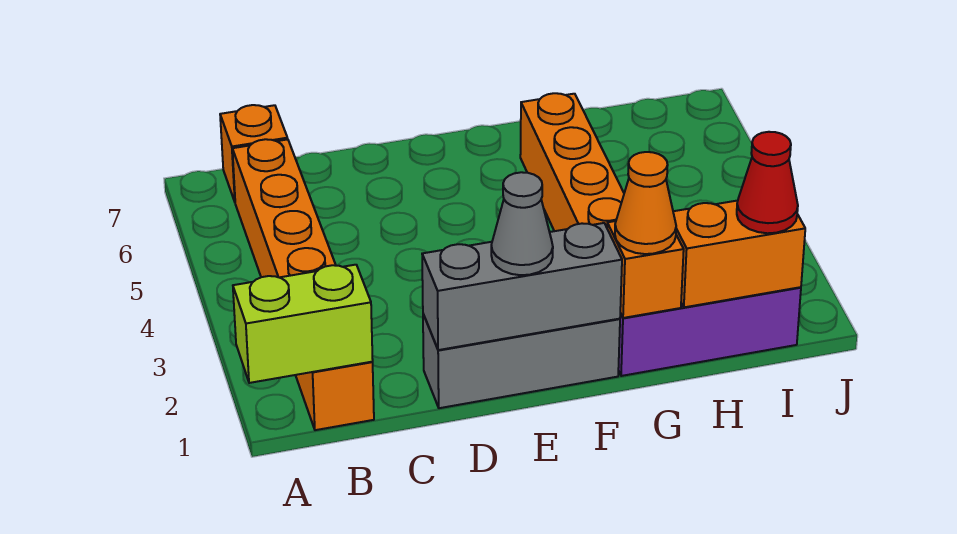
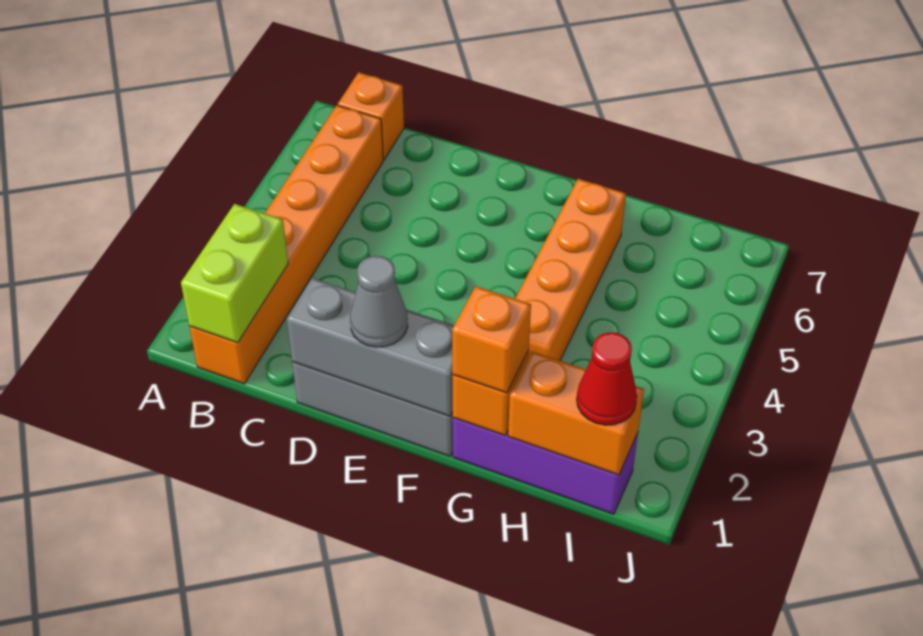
lime brick A1:B1 level 2 -> lime brick B1:B2 level 2
orange cone G1 level 3 -> orange brick G1 level 3

